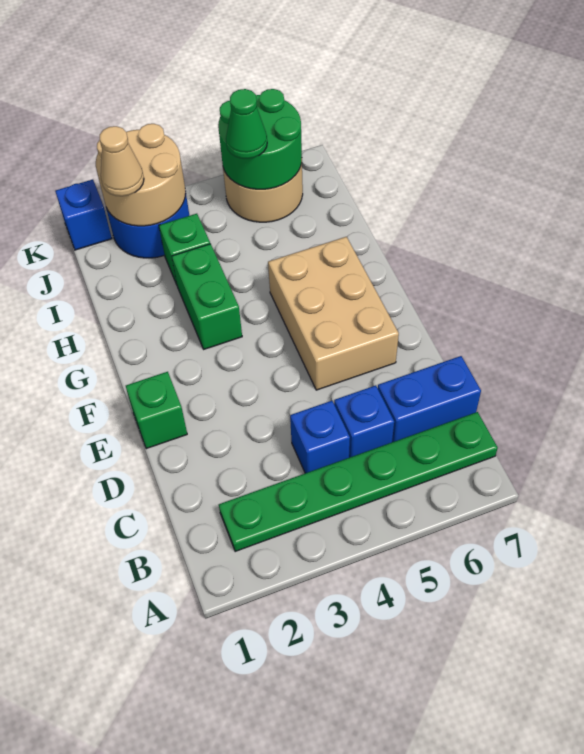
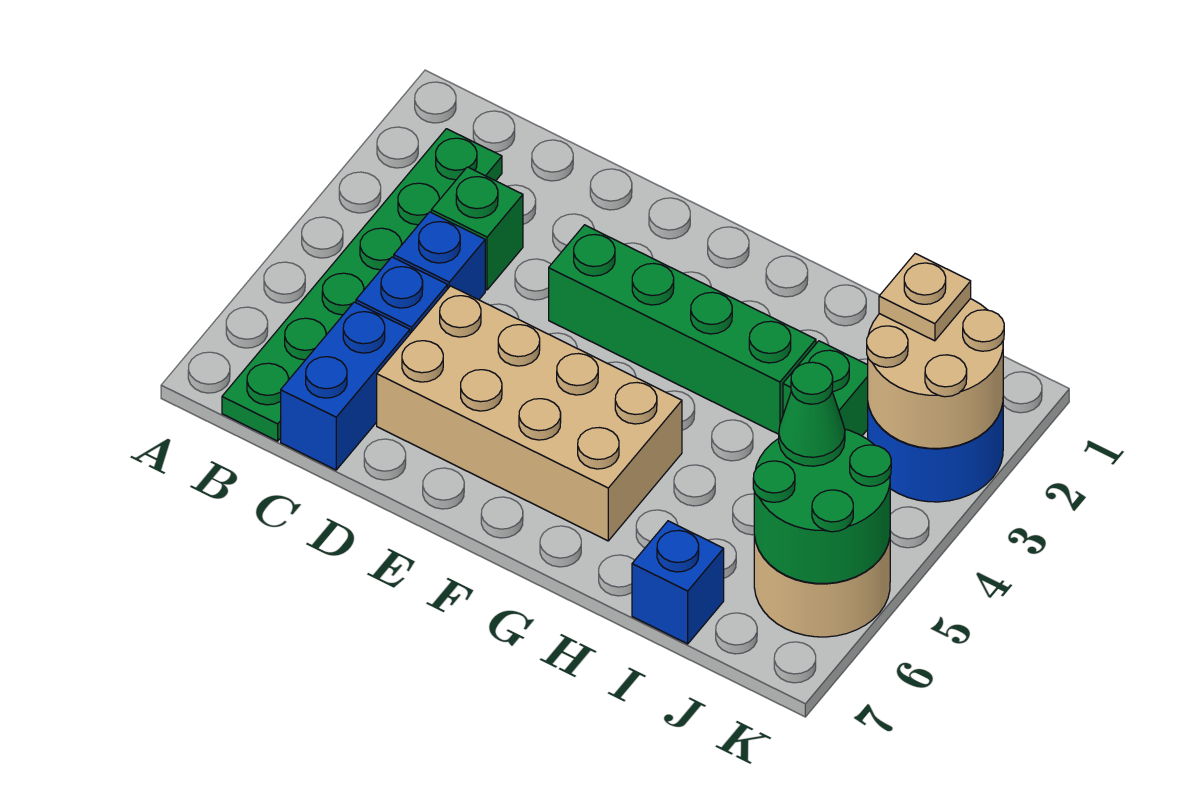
green brick E1 level 1 -> green brick C3 level 1
tan brick E5:G6 level 1 -> tan brick D5:G6 level 1
green brick G3:H3 level 1 -> green brick E3:H3 level 1
tan cone J2 level 3 -> tan plate J2 level 3
blue brick K1 level 1 -> blue brick I7 level 1

